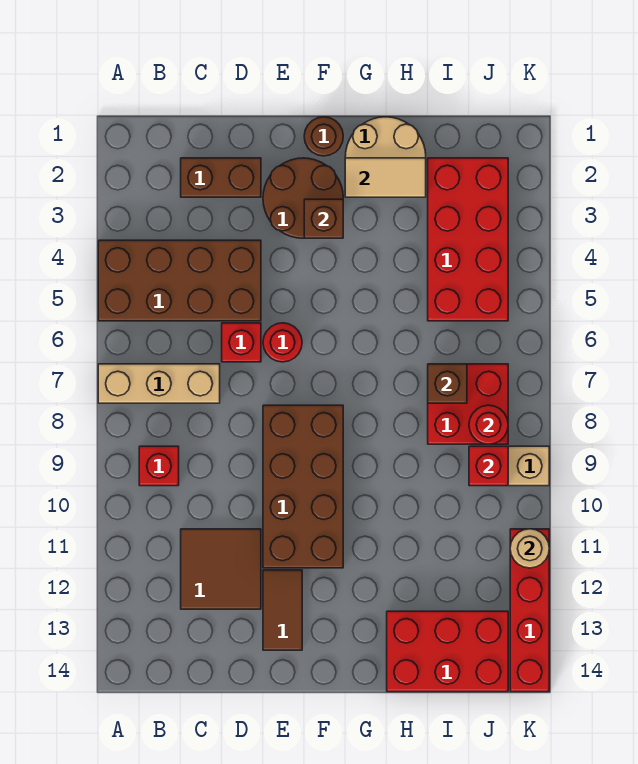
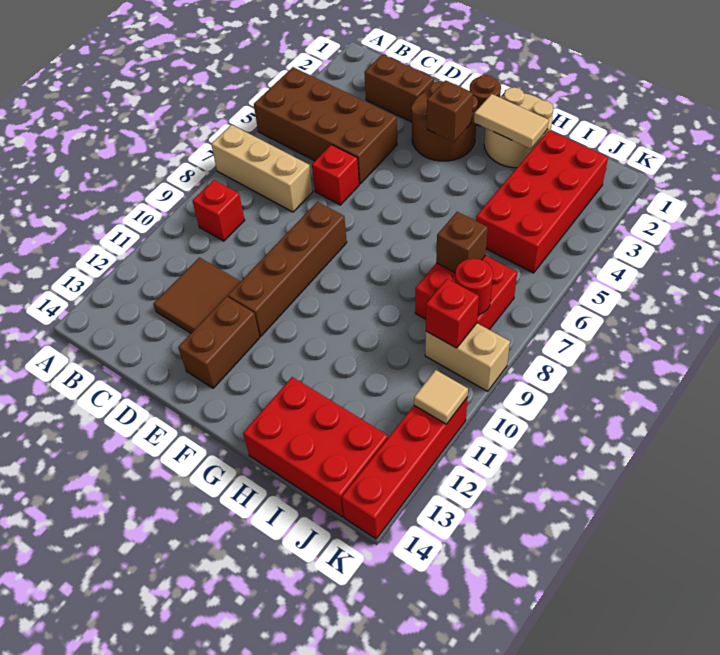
red round brick E6 level 1 -> none
brown brick E8:F11 level 1 -> brown brick E8:E11 level 1
brown tile E12:E13 level 1 -> brown brick E12:E13 level 1
tan round brick K11 level 2 -> tan tile K11 level 2

